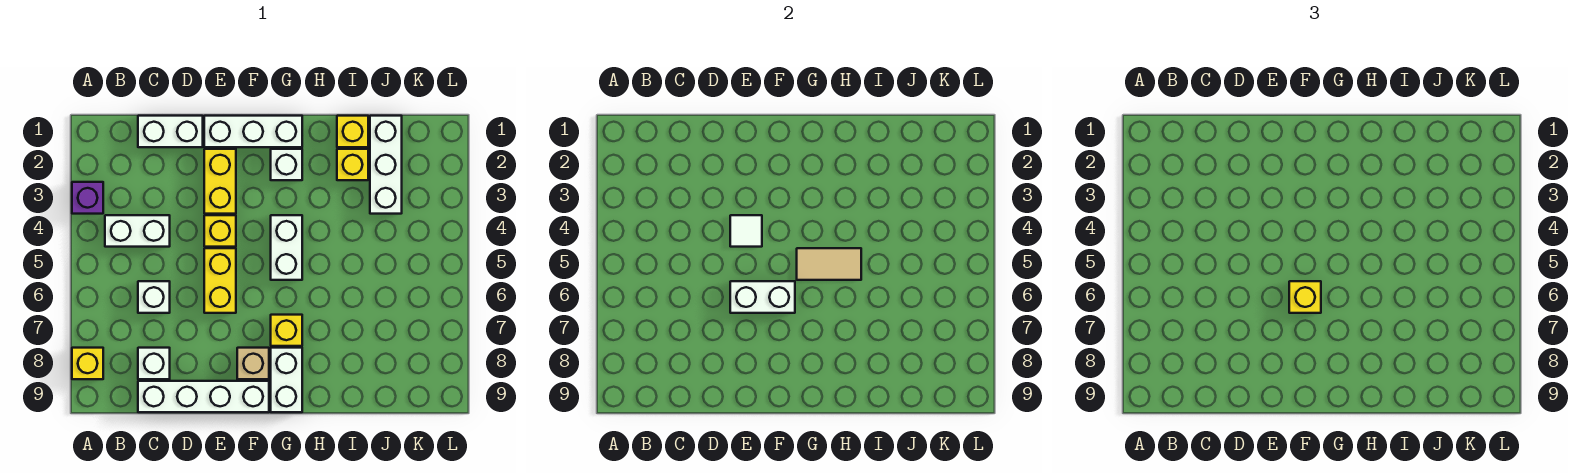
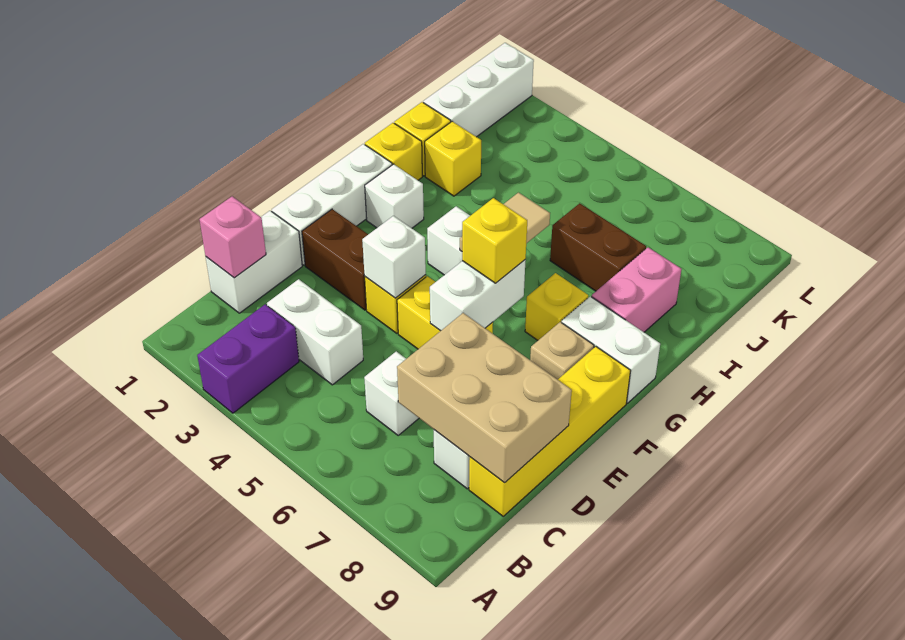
purple brick A3 level 1 -> purple brick A3:B3 level 1
yellow brick A8 level 1 -> yellow brick H1 level 1
white brick B4:C4 level 1 -> white brick C3:C4 level 1
none -> pink brick C1 level 2
none -> tan brick C7:D9 level 2
white brick C9:F9 level 1 -> yellow brick C9:F9 level 1
yellow brick E2:E3 level 1 -> brown brick E2:E3 level 1
white tile E4 level 2 -> white brick E4 level 2
none -> pink brick H8:I8 level 1
none -> brown brick I6:I7 level 1
white brick J1:J3 level 1 -> white brick J1:L1 level 1

